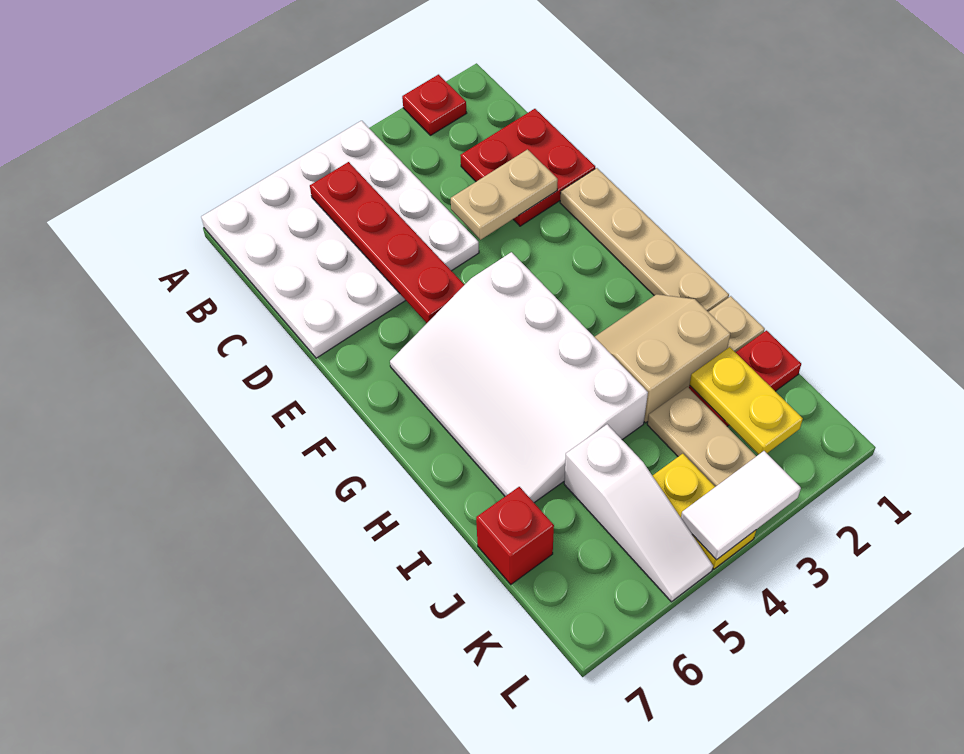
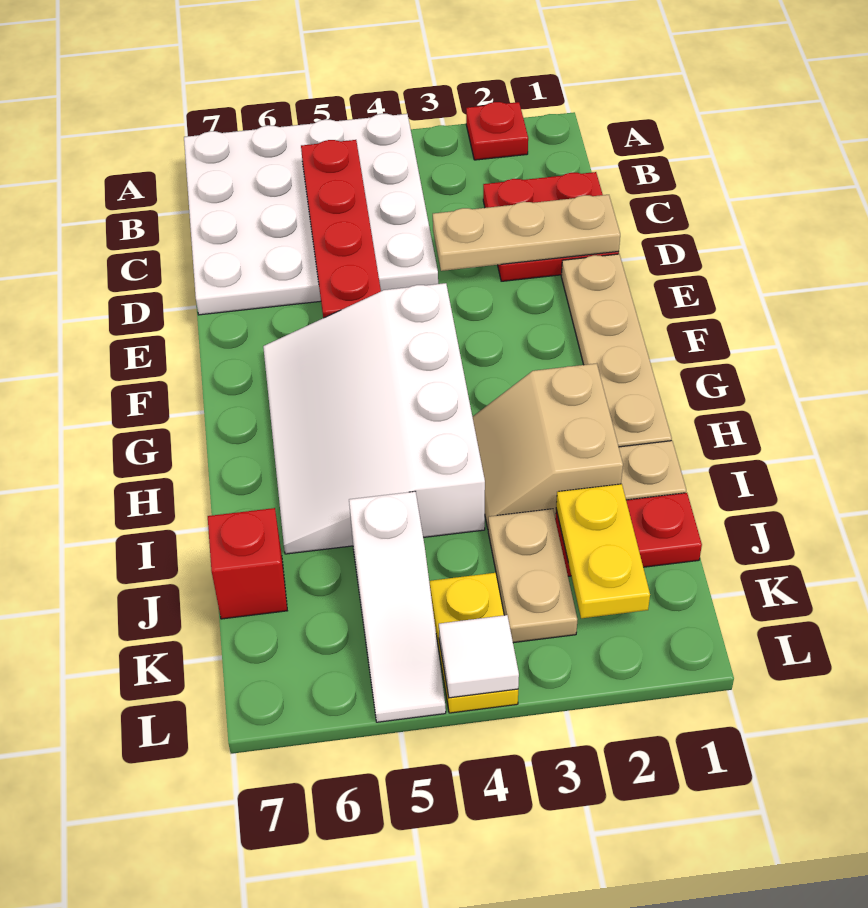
tan plate D2:D3 level 2 -> tan plate D1:D3 level 2
tan slope H2:I3 level 1 top I -> tan slope H2:I3 level 1 top 2
white tile L3:L4 level 2 -> white tile L4 level 2

